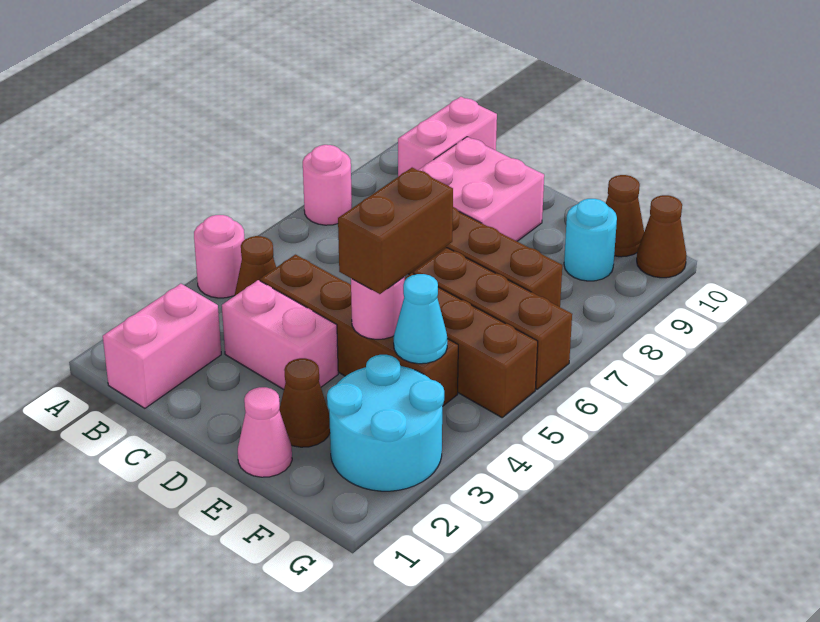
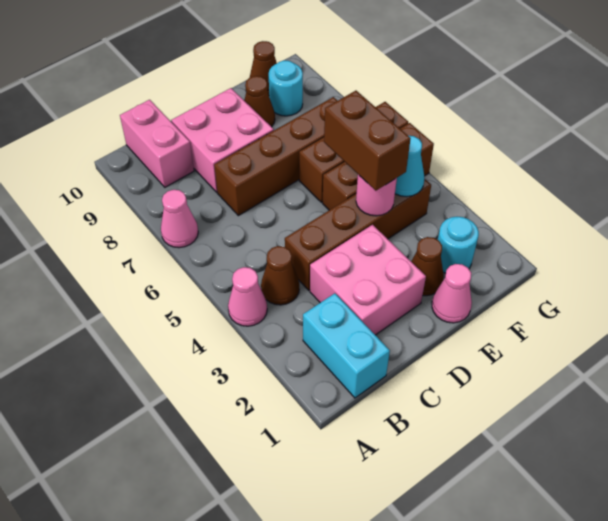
pink round brick A4 level 1 -> pink cone A4 level 1
pink round brick A7 level 1 -> pink cone A7 level 1
pink brick B1:B2 level 1 -> cyan brick B1:B2 level 1
pink brick C3:D3 level 1 -> pink brick C2:D3 level 1
cyan round brick F2:G3 level 1 -> cyan round brick F2 level 1
brown cone G10 level 1 -> brown cone E9 level 1

